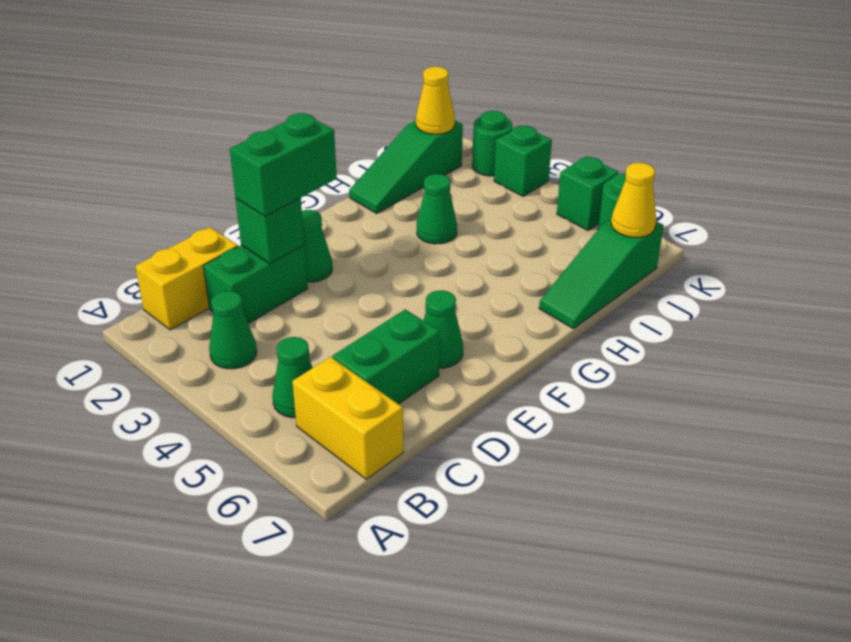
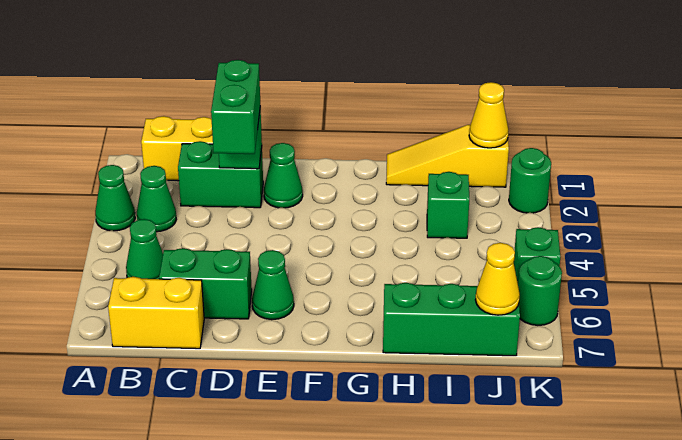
yellow brick B6:B7 level 1 -> yellow brick B7:C7 level 1
green brick D2:E2 level 3 -> green brick D2:D3 level 3
green slope H1:J1 level 1 top J -> yellow slope H1:J1 level 1 top J
green cone H3 level 1 -> green cone A3 level 1
green slope H7:J7 level 1 top J -> green brick H7:J7 level 1
green brick K3 level 1 -> green brick I3 level 1

